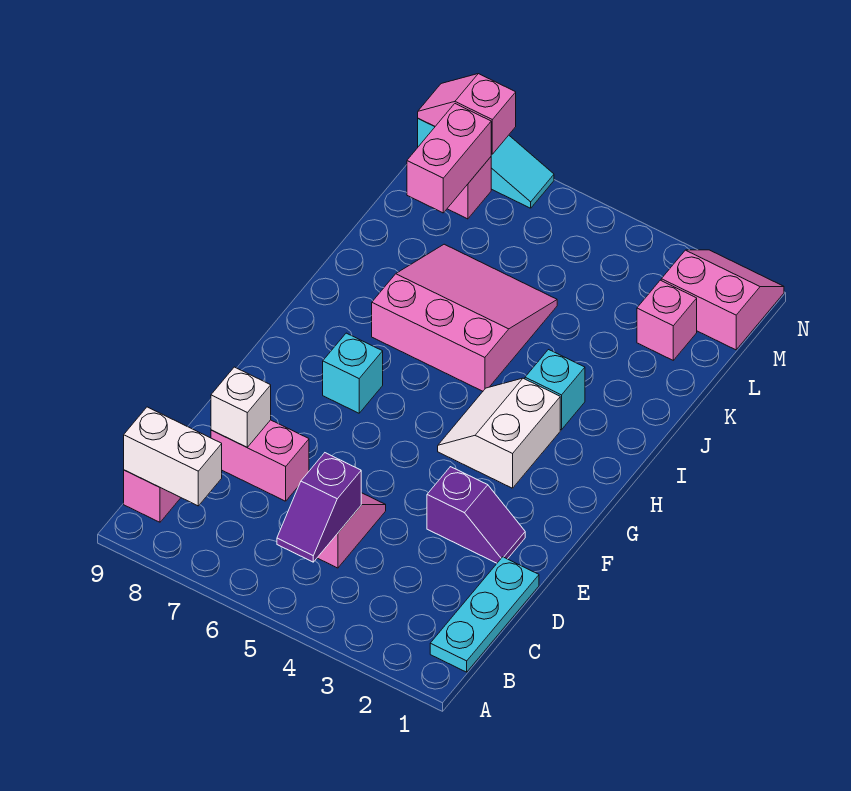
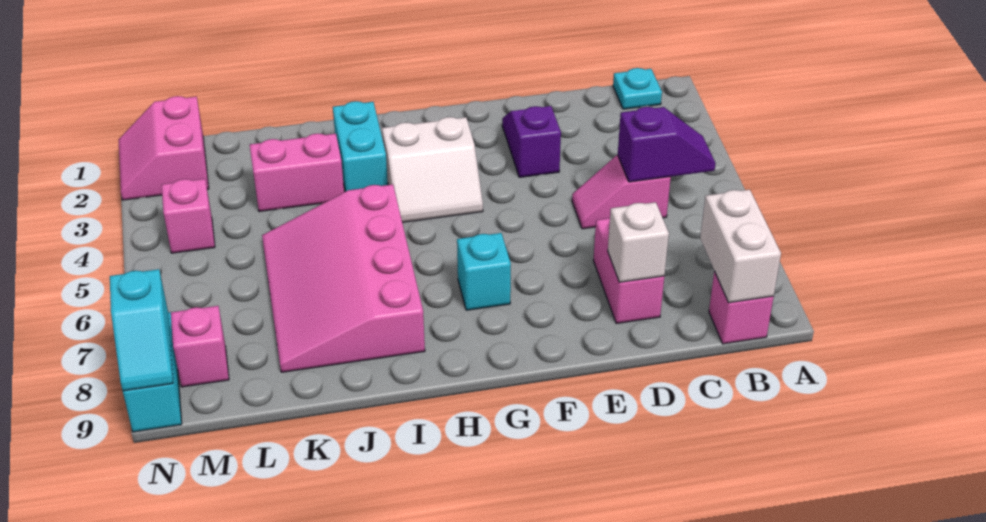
cyan plate B1:D1 level 1 -> cyan plate B1 level 1
cyan brick I3 level 1 -> cyan brick I2:I3 level 1
pink slope I5:K7 level 1 top I -> pink slope I5:K8 level 1 top I
pink brick L2 level 1 -> pink brick M4 level 1
pink brick L8:M8 level 2 -> pink brick J3:K3 level 1
pink slope N8:N9 level 2 top 8 -> cyan slope N8:N9 level 2 top 8

